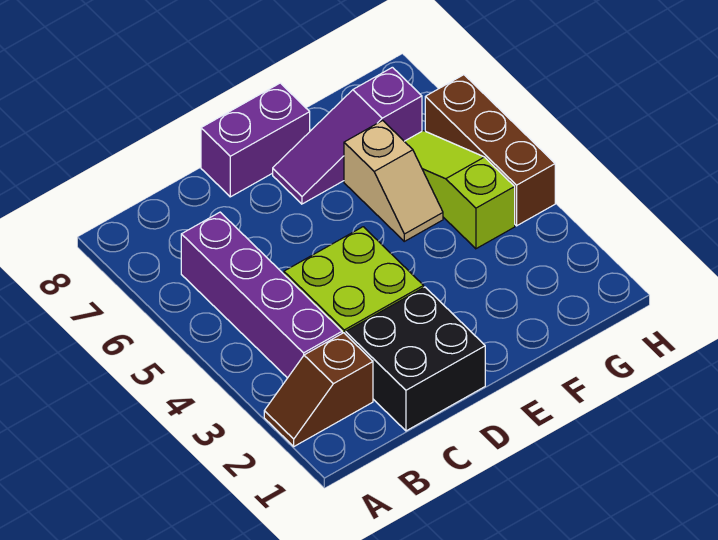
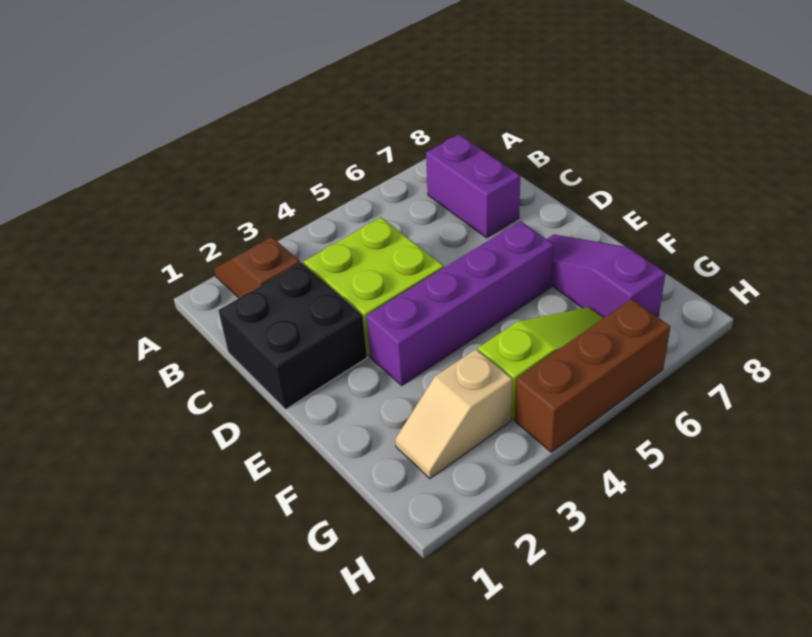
purple brick B3:B6 level 1 -> purple brick E3:E6 level 1
purple brick D8:E8 level 1 -> purple brick B7:C7 level 1
tan slope F5:F6 level 1 top 6 -> tan slope G2:G3 level 1 top 3

